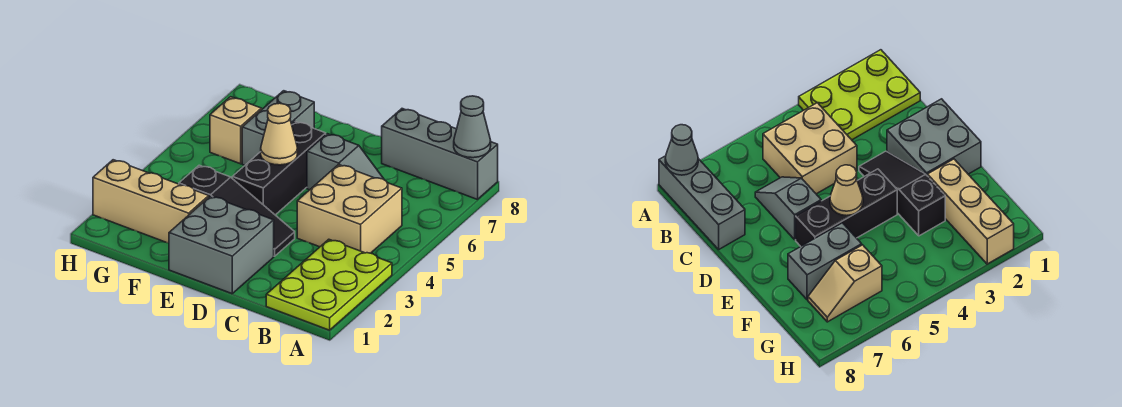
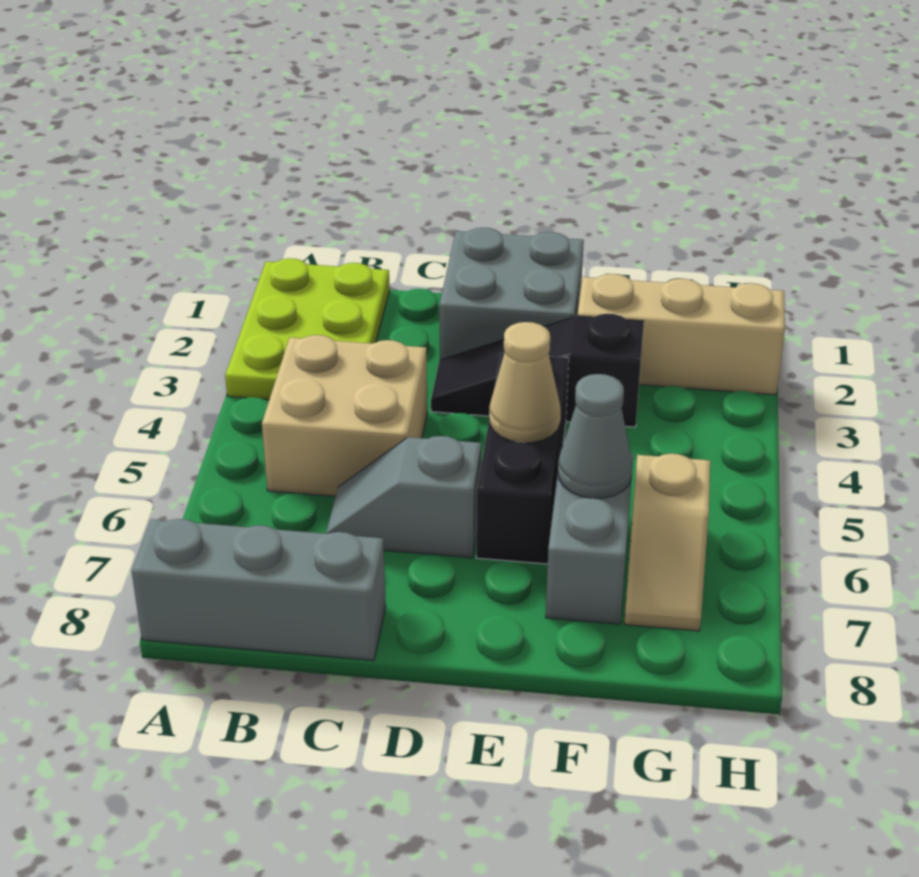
grey cone A8 level 2 -> grey cone F6 level 2

